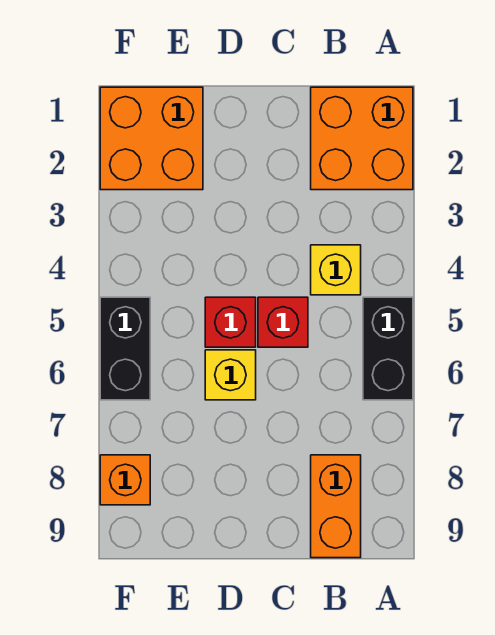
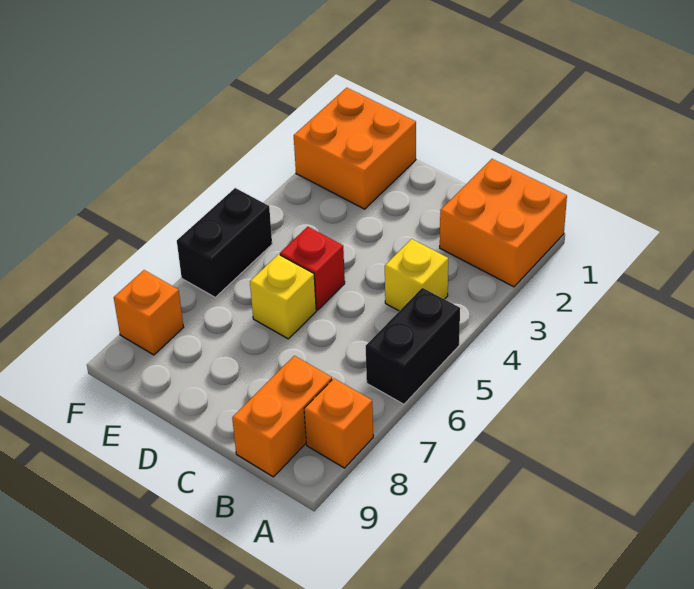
none -> orange brick A8 level 1
red brick C5 level 1 -> none

